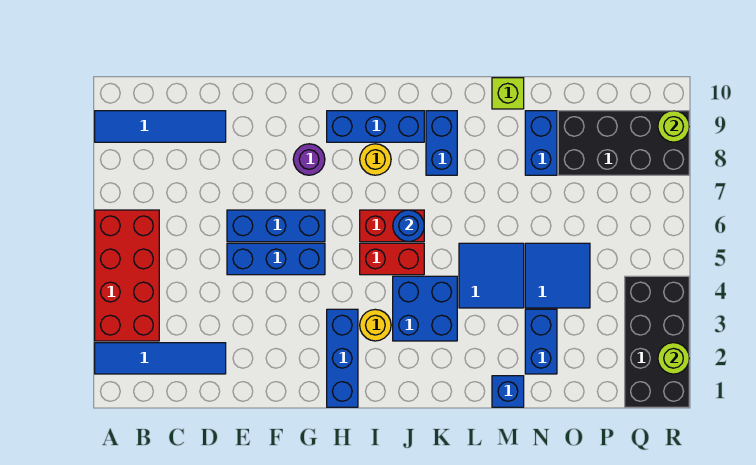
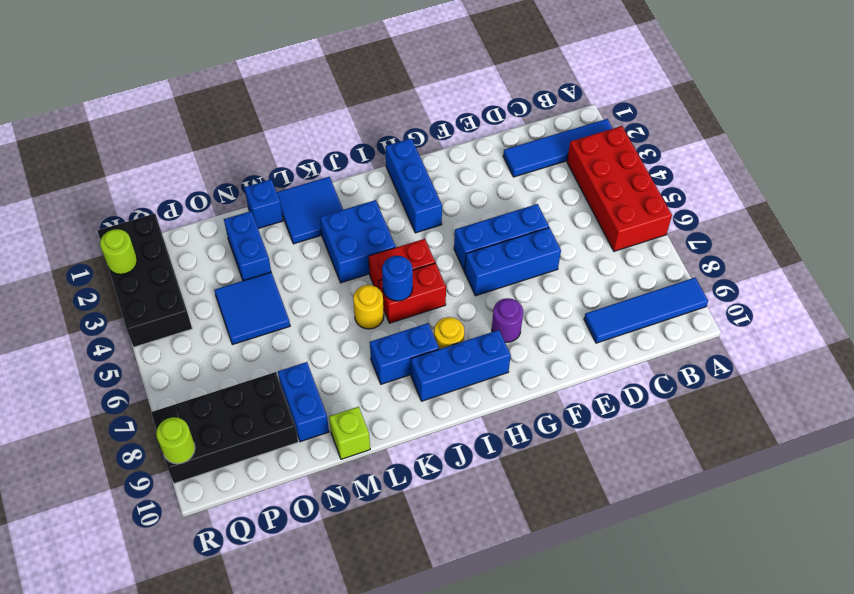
yellow round brick I3 level 1 -> yellow round brick K6 level 1
blue brick K8:K9 level 1 -> blue brick J8:K8 level 1
blue tile L4:M5 level 1 -> blue tile K1:L2 level 1

